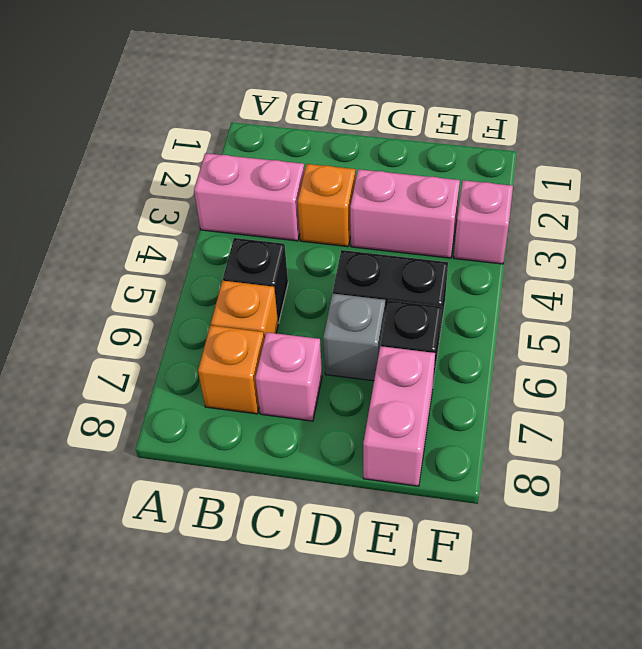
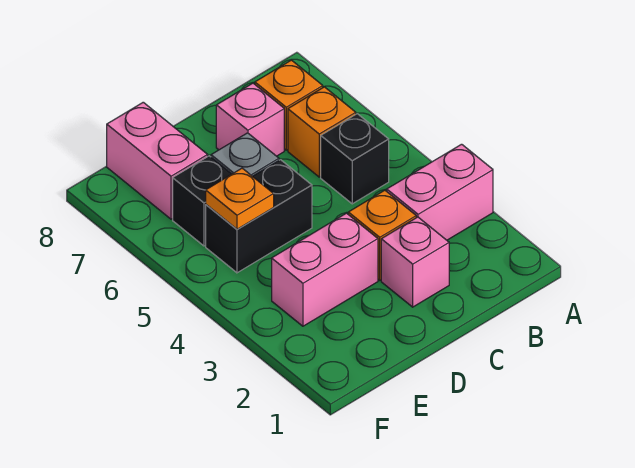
none -> orange plate E5 level 2
pink brick F3 level 1 -> pink brick C2 level 1

